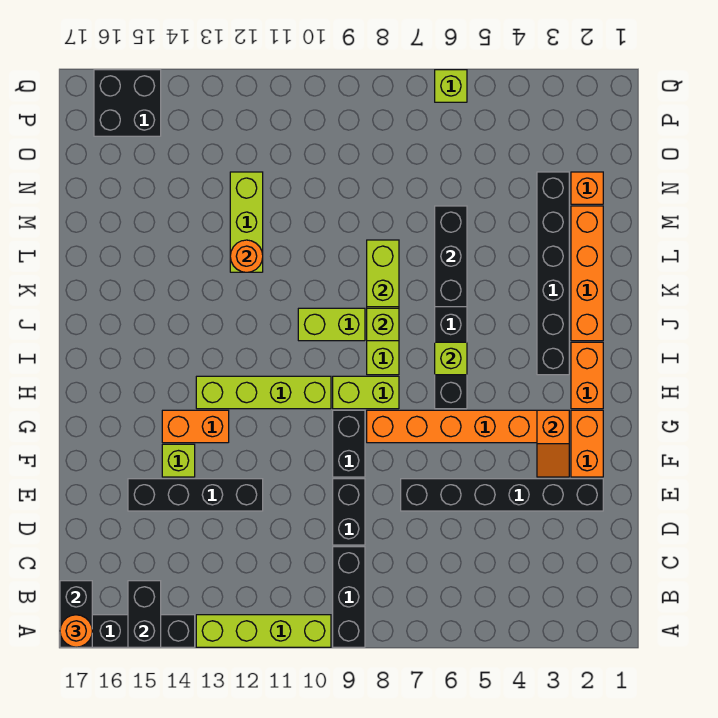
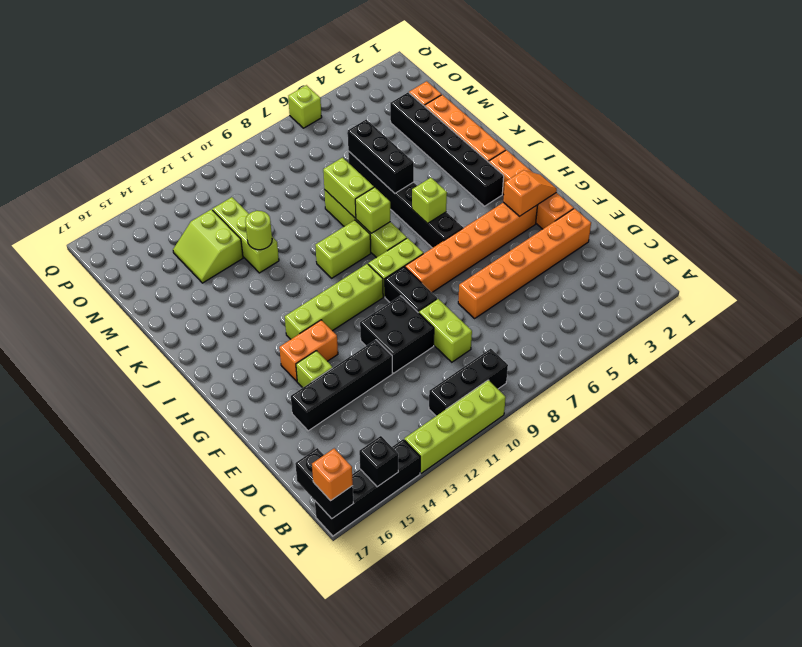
black brick A9:C9 level 1 -> black brick B9:B11 level 1
black brick A15:B15 level 2 -> black brick A15 level 2
orange round brick A17 level 3 -> orange brick A17 level 3
black brick D9:E9 level 1 -> lime brick D9:E9 level 1
black brick E2:E7 level 1 -> orange brick E2:E7 level 1
orange slope F3:G3 level 2 top G -> orange slope G2:G3 level 2 top 3
orange round brick L12 level 2 -> lime round brick L12 level 2
none -> lime slope M13:N14 level 1 top 13
black brick P15:Q16 level 1 -> black brick E10:F11 level 1

